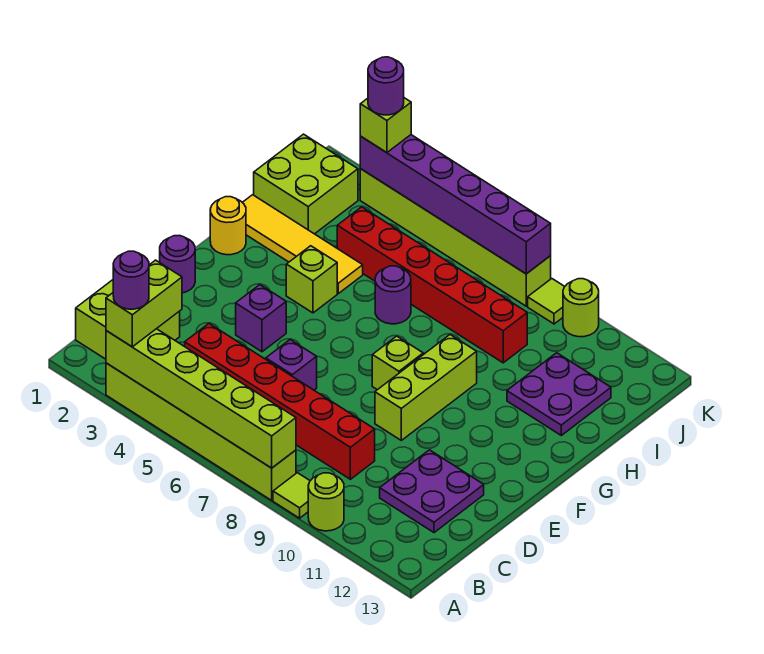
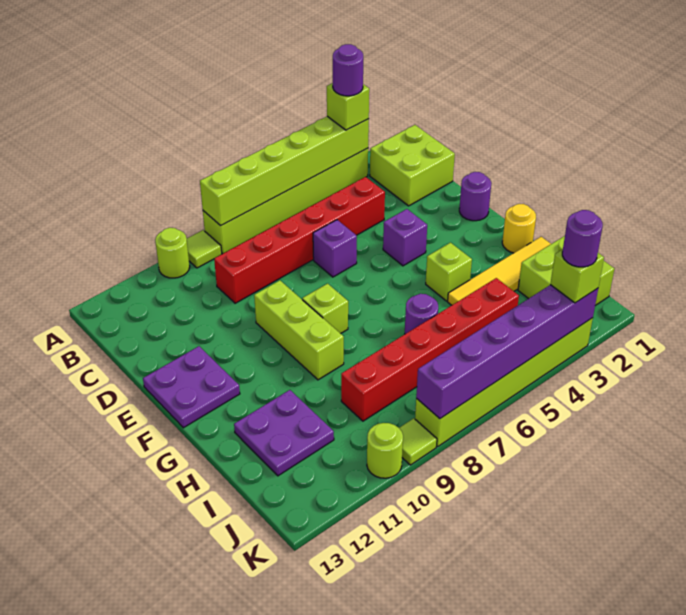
lime brick A3:B3 level 3 -> lime brick A3 level 3
purple plate C11:D12 level 1 -> purple plate E12:F13 level 1

